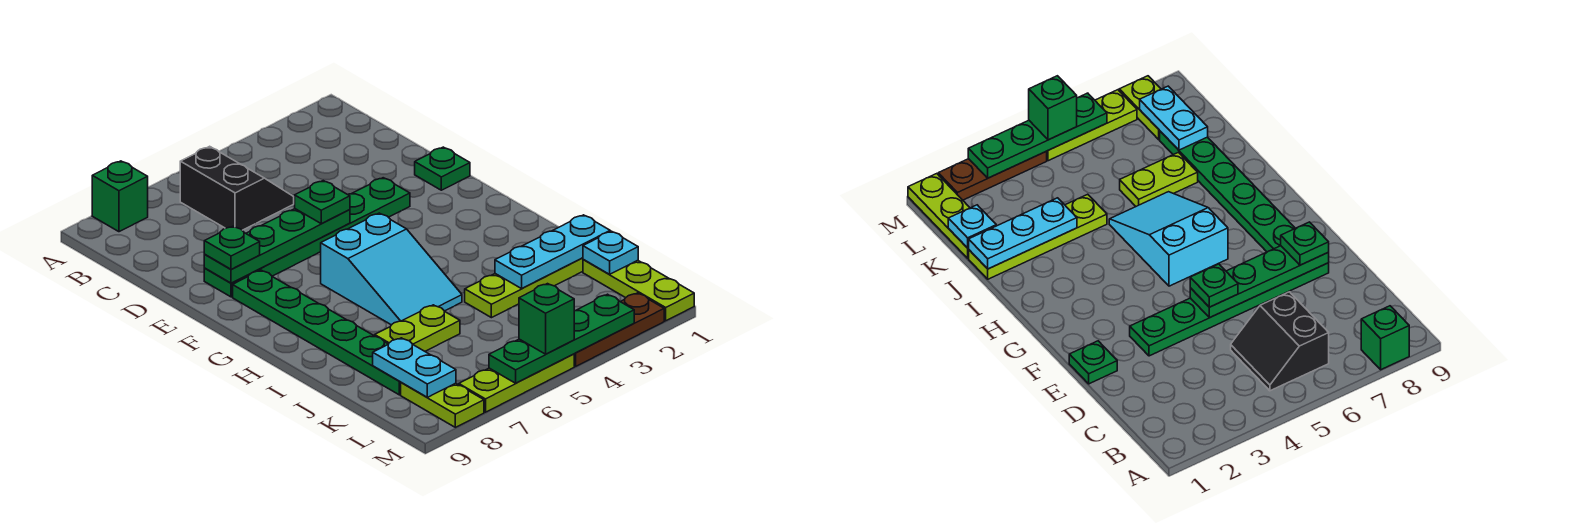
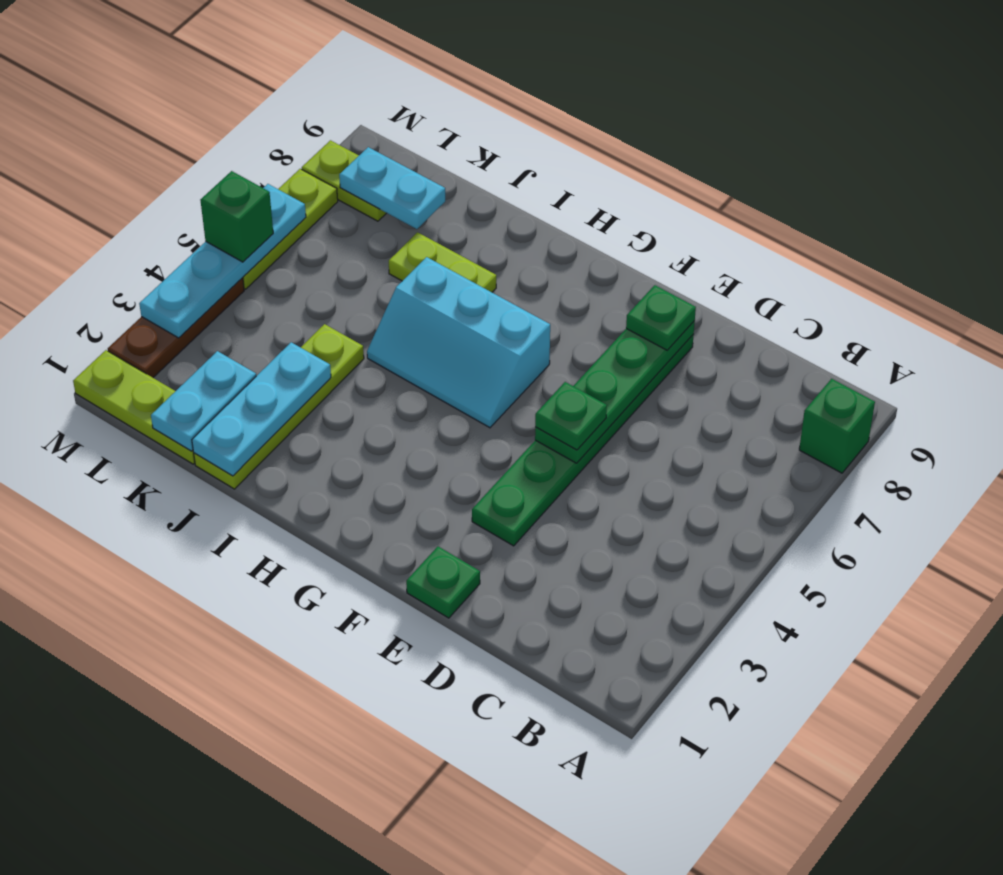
black slope B5:C6 level 1 top 6 -> none
green plate F8:K8 level 1 -> none
cyan slope G5:I6 level 1 top G -> cyan slope G5:I6 level 1 top 6
lime plate J6:J7 level 1 -> lime plate I7:J7 level 1
cyan plate K1 level 2 -> cyan plate K1:K2 level 2
green plate M3:M6 level 2 -> cyan plate M3:M6 level 2

